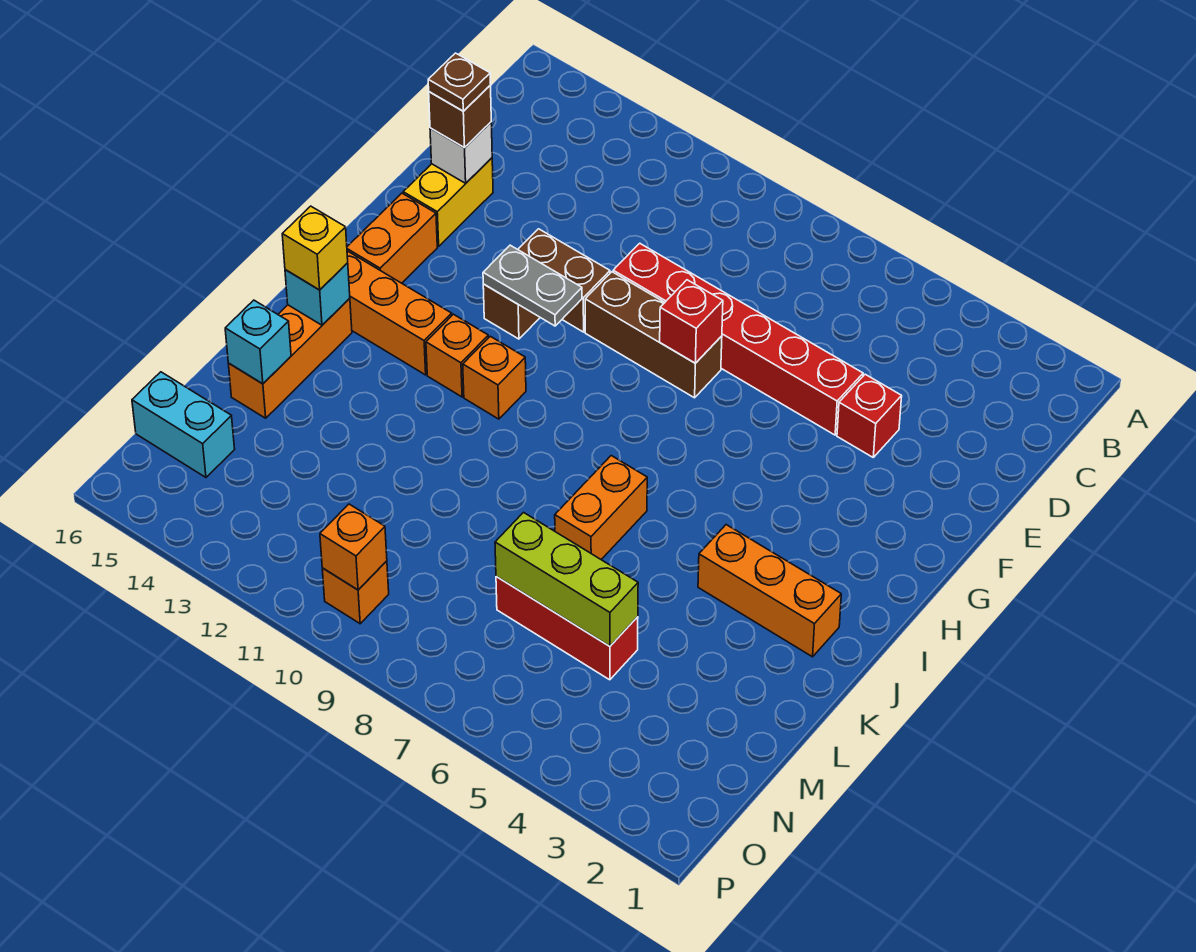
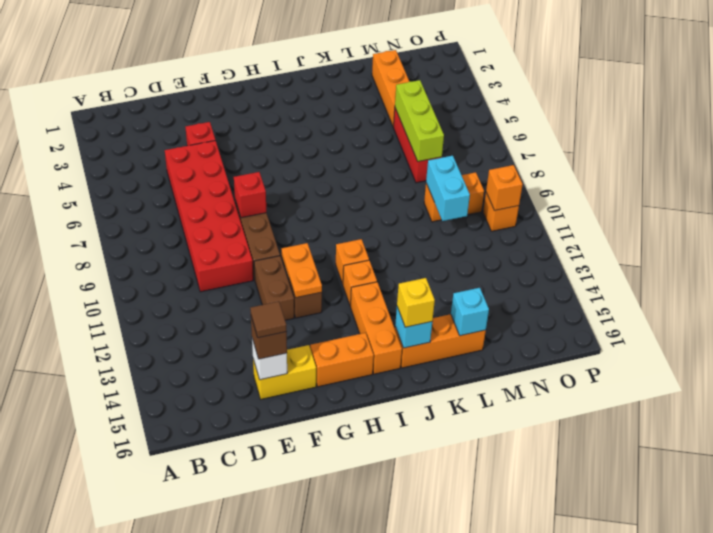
red brick E5:E10 level 1 -> red brick D5:E10 level 1
brown plate E15 level 4 -> brown tile E15 level 4
grey plate G11:G12 level 2 -> orange plate G11:G12 level 2
orange brick J2:J4 level 1 -> orange brick M2:M4 level 1
orange brick J7:K7 level 1 -> orange brick M9:N9 level 1
cyan brick N15:N16 level 1 -> cyan brick M9:M10 level 2

